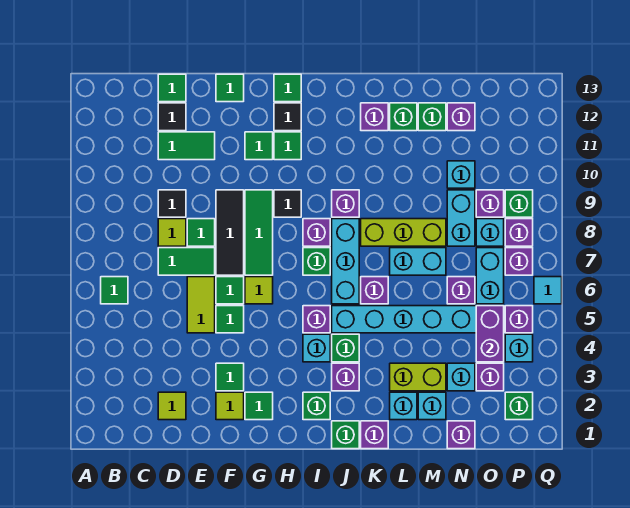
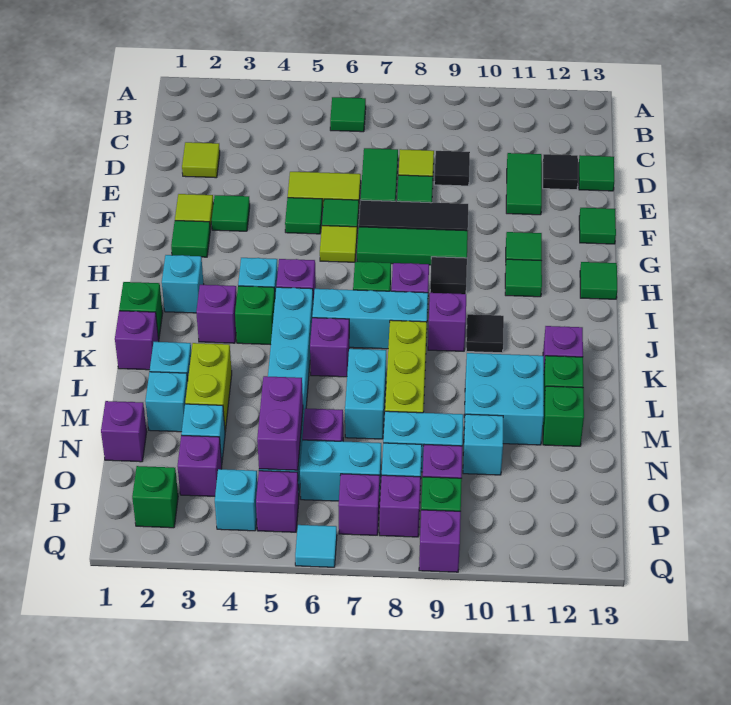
black tile H12 level 1 -> black tile J10 level 1
green brick I2 level 1 -> cyan brick I2 level 1
none -> cyan brick L10:M11 level 1
purple brick N12 level 1 -> purple brick Q9 level 1
purple brick O4:O5 level 2 -> purple brick N5:O5 level 2

